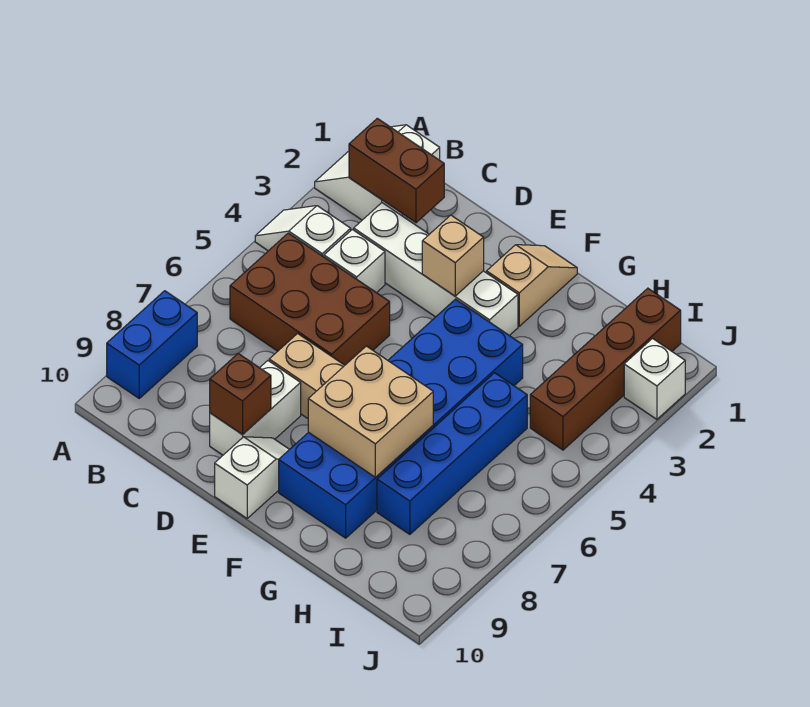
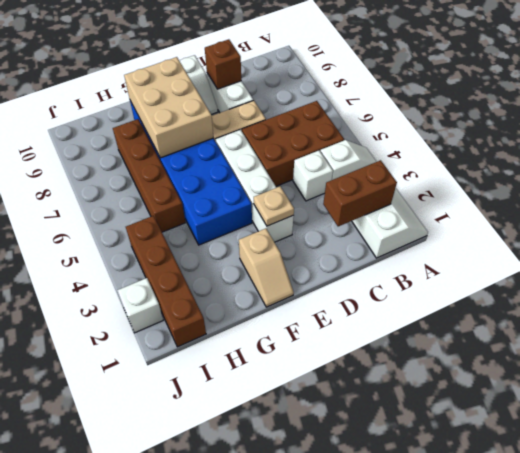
blue brick A8:A9 level 1 -> none
white brick C3:F3 level 1 -> white brick E3:E6 level 1
tan brick E3 level 2 -> tan plate E3 level 2
tan brick F7:G8 level 2 -> tan brick F7:G9 level 2
blue brick H5:H8 level 1 -> brown brick H5:H8 level 1

